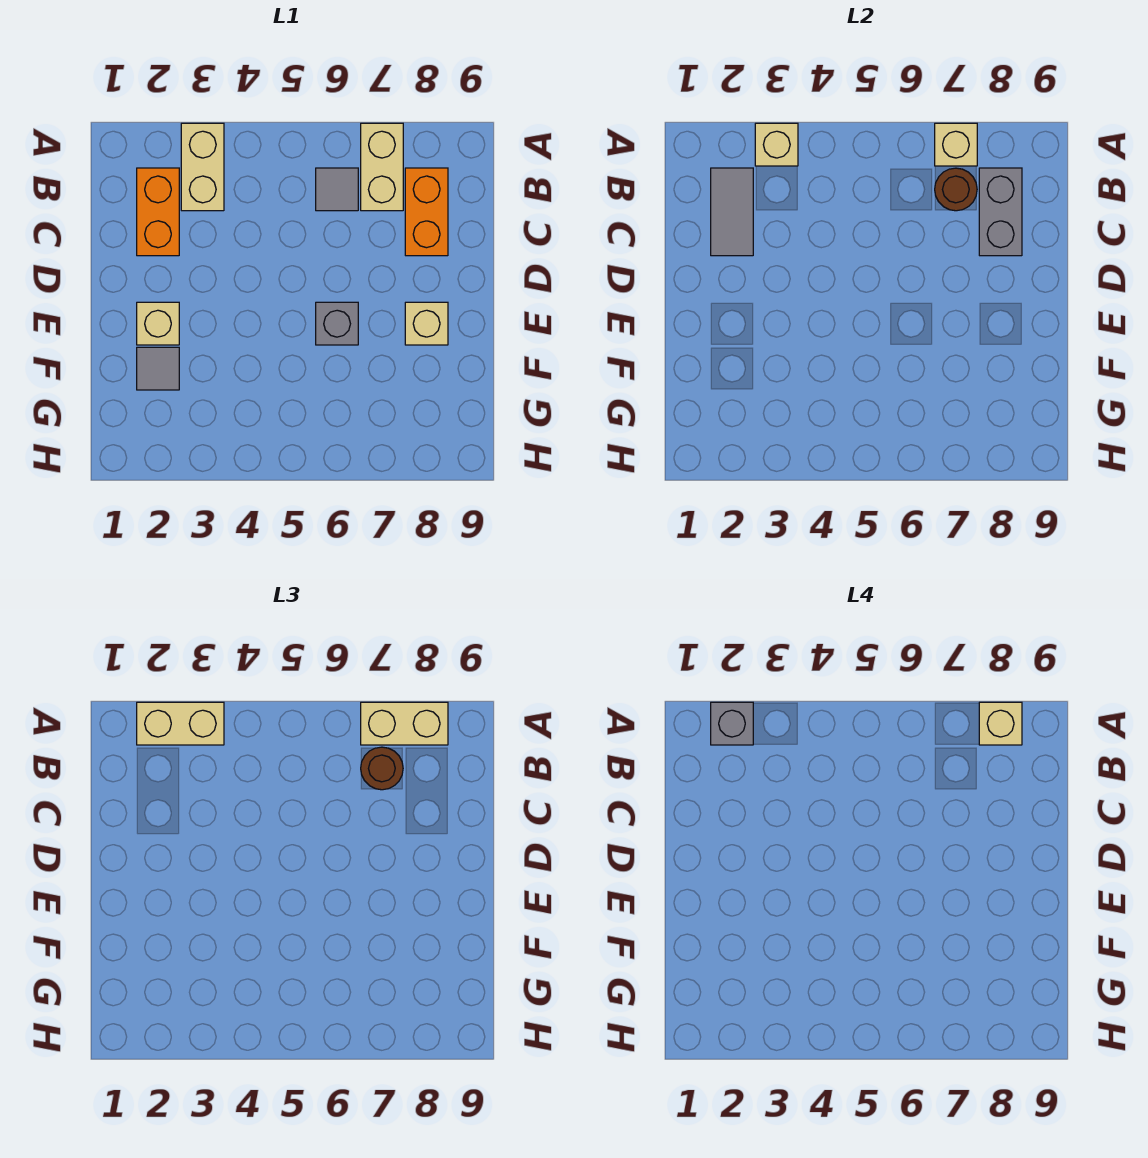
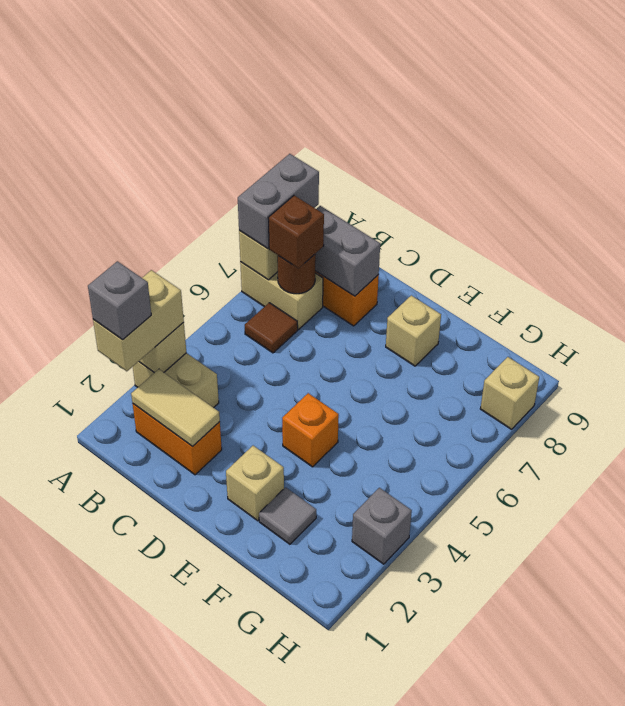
tan brick A7:A8 level 3 -> grey brick A7:A8 level 3
tan brick A8 level 4 -> tan brick H8 level 1
grey tile B2:C2 level 2 -> tan tile B2:C2 level 2
grey tile B6 level 1 -> brown tile B6 level 1
brown round brick B7 level 3 -> brown brick B7 level 3
none -> orange brick E4 level 1
grey brick E6 level 1 -> grey brick H3 level 1

